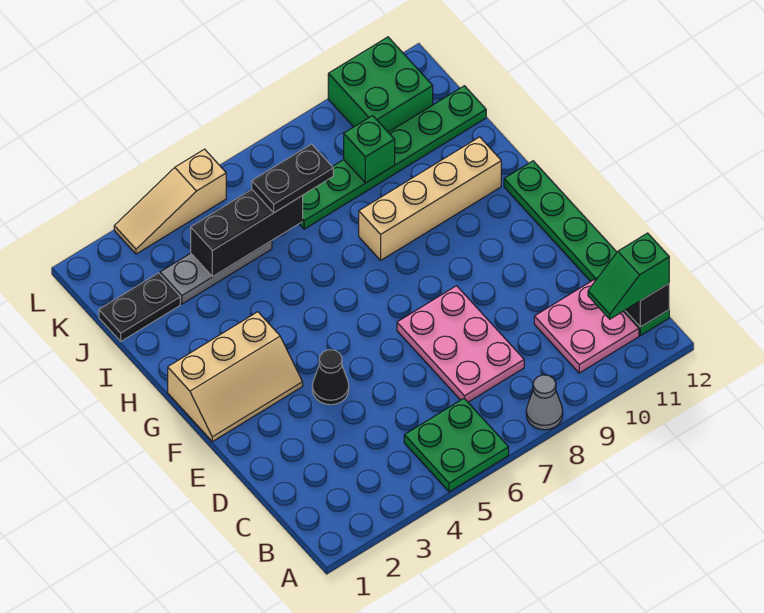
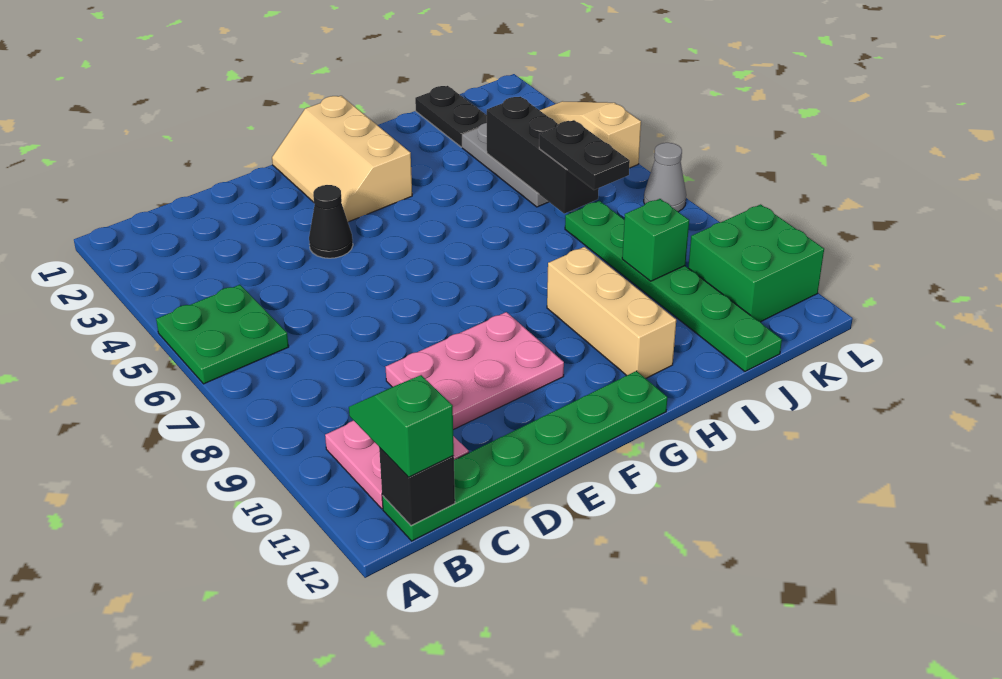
grey cone A8 level 1 -> grey cone L7 level 1
pink plate C7:E8 level 1 -> pink plate D9:F10 level 1
tan brick H8:H11 level 1 -> tan brick H9:H11 level 1

